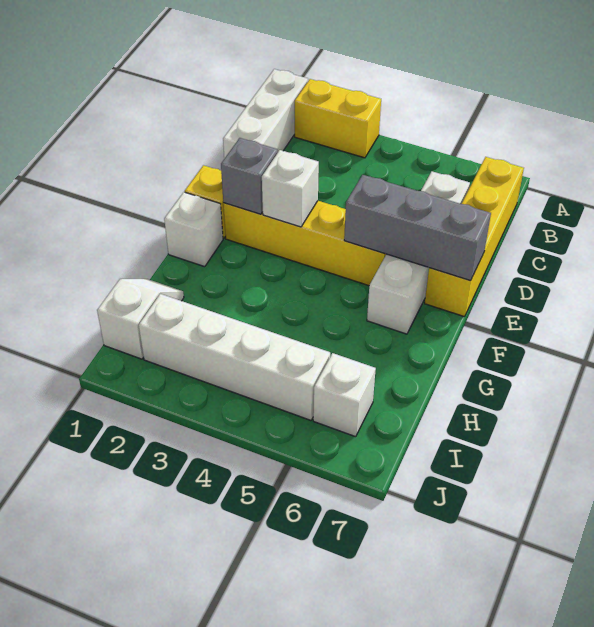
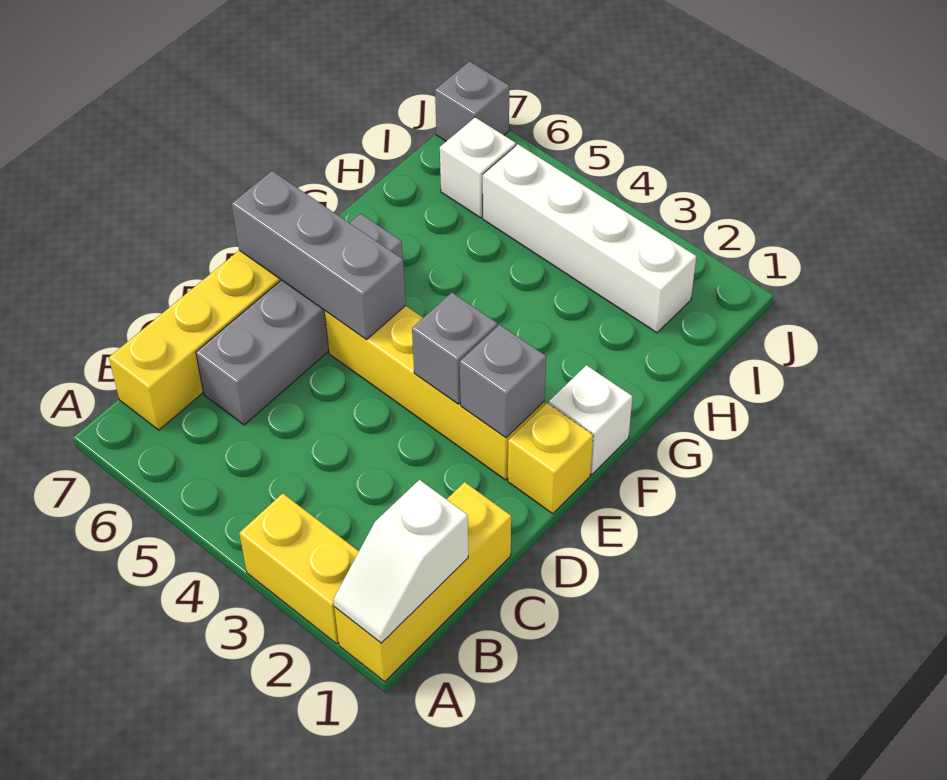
white brick A1:C1 level 1 -> yellow brick A1:C1 level 1
white brick C6:F6 level 1 -> grey brick C6:F6 level 1
white brick E3 level 2 -> grey brick E3 level 2
white slope H1:I1 level 1 top I -> white slope A1:B1 level 2 top B
none -> grey brick J7 level 1

